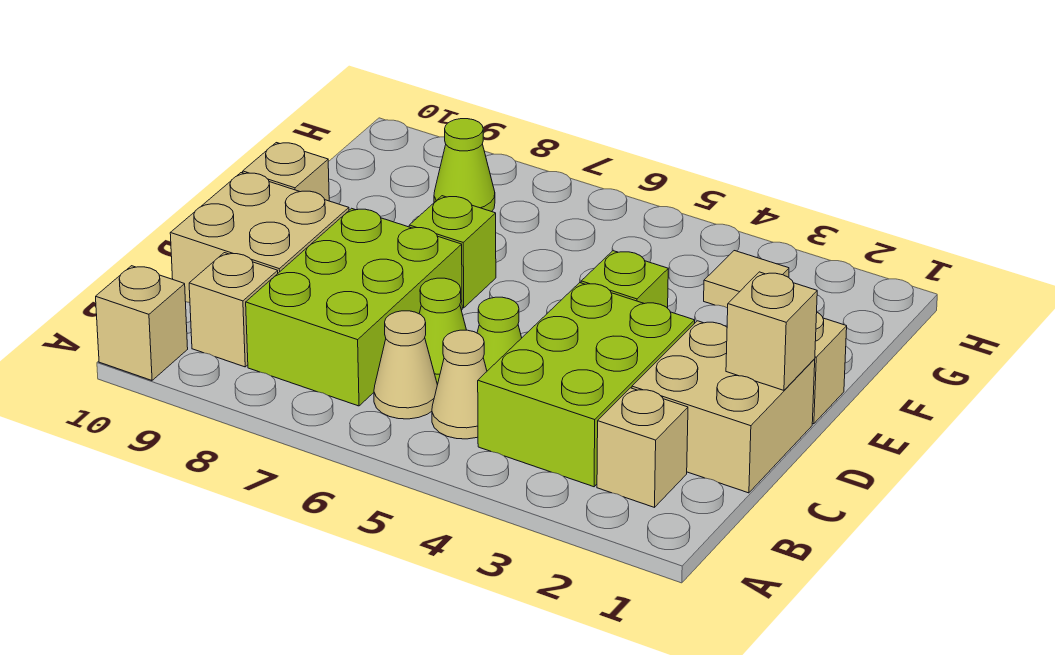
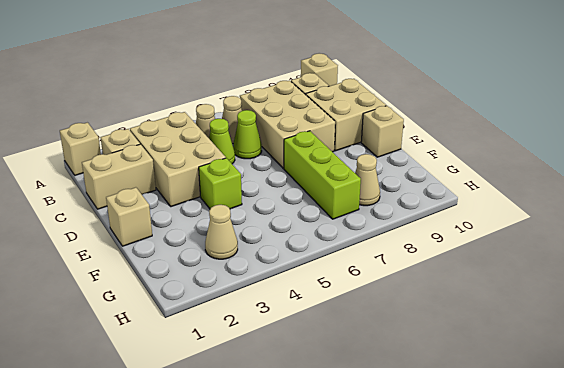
lime brick B3:D4 level 1 -> tan brick B3:D4 level 1
lime brick B7:D8 level 1 -> tan brick B7:D8 level 1
tan brick C1:D2 level 1 -> tan brick C1:C2 level 1
tan brick D1 level 2 -> tan brick A1 level 1
lime brick E7 level 1 -> lime brick E7:G7 level 1
tan tile G3 level 1 -> tan cone G3 level 1
lime cone G8 level 1 -> tan cone G8 level 1

